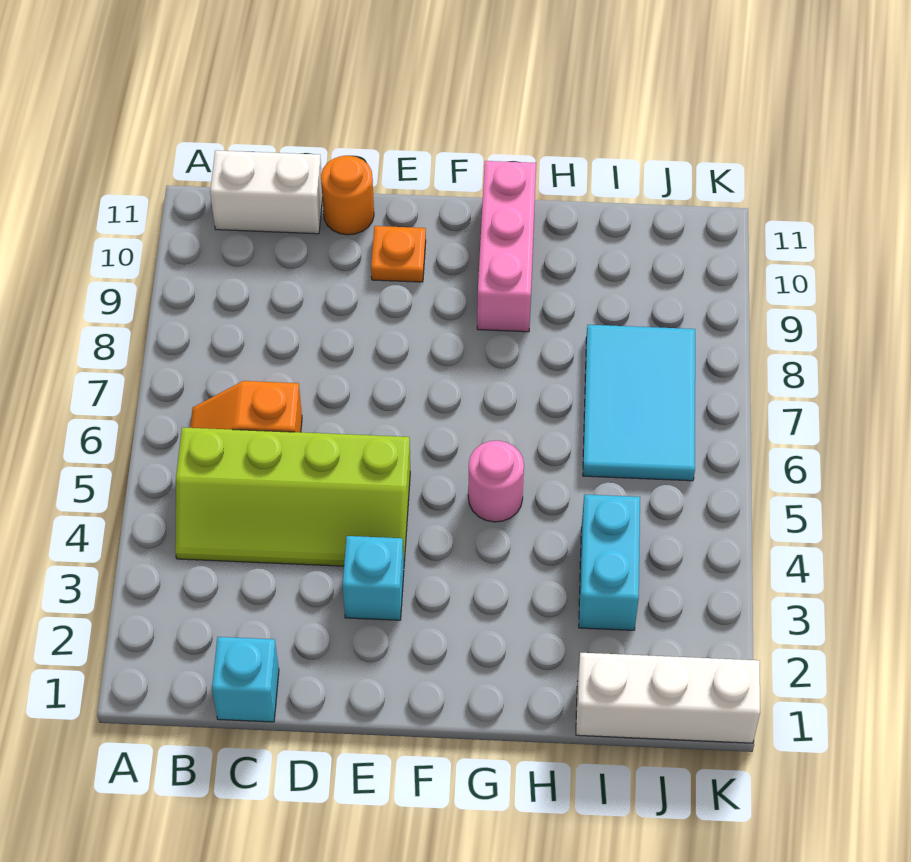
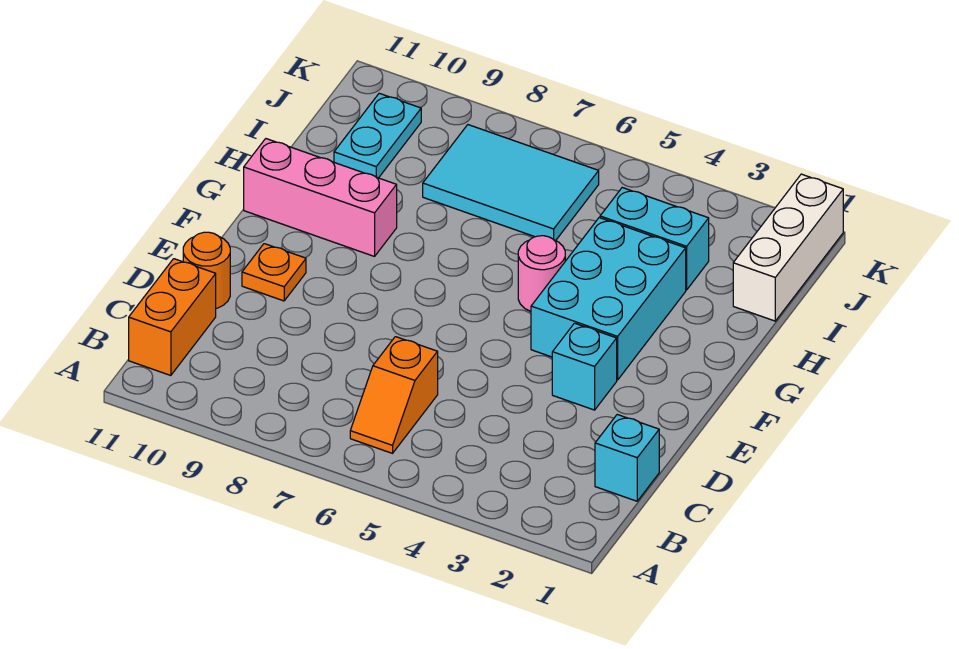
lime slope B4:E5 level 1 top 5 -> none
white brick B11:C11 level 1 -> orange brick B11:C11 level 1
none -> cyan brick F3:H4 level 1
none -> cyan plate I10:J10 level 1

